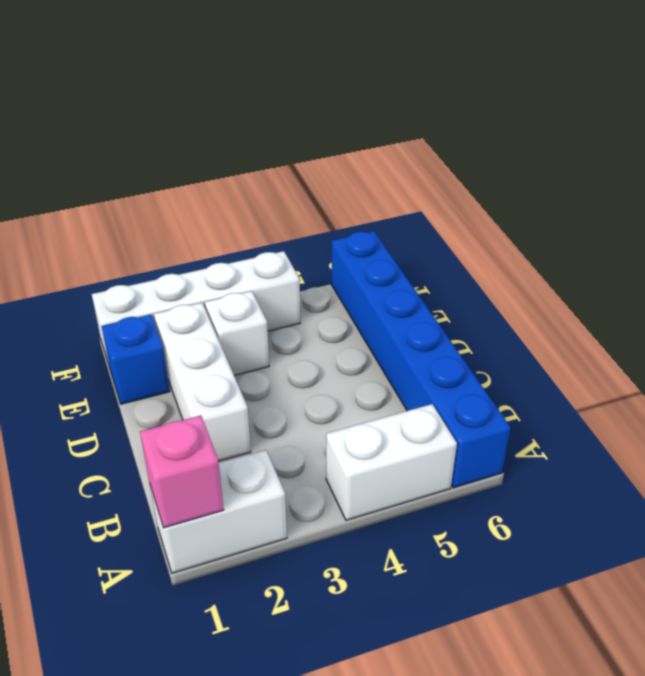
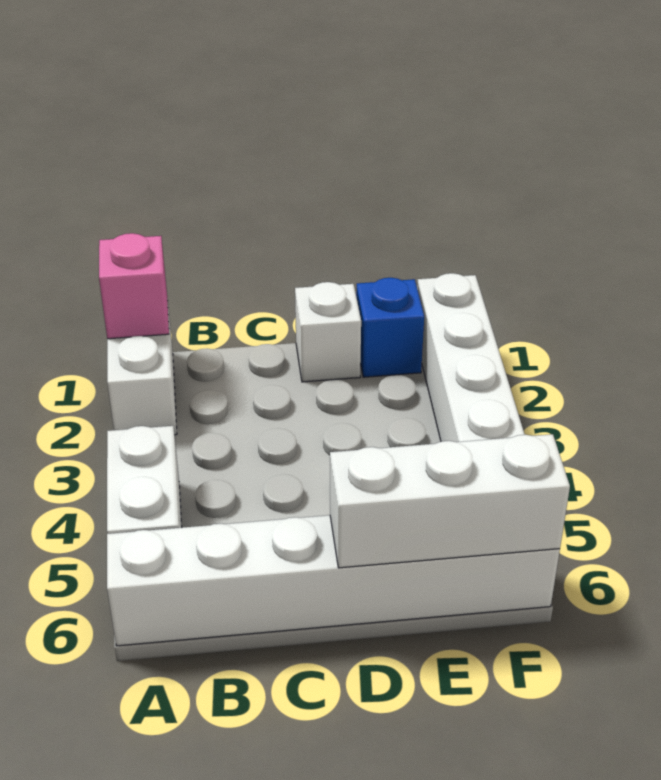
blue brick A6:F6 level 1 -> white brick A6:F6 level 1
white brick C2:E2 level 1 -> white brick D6:F6 level 2
white brick E3 level 1 -> white brick D1 level 1

